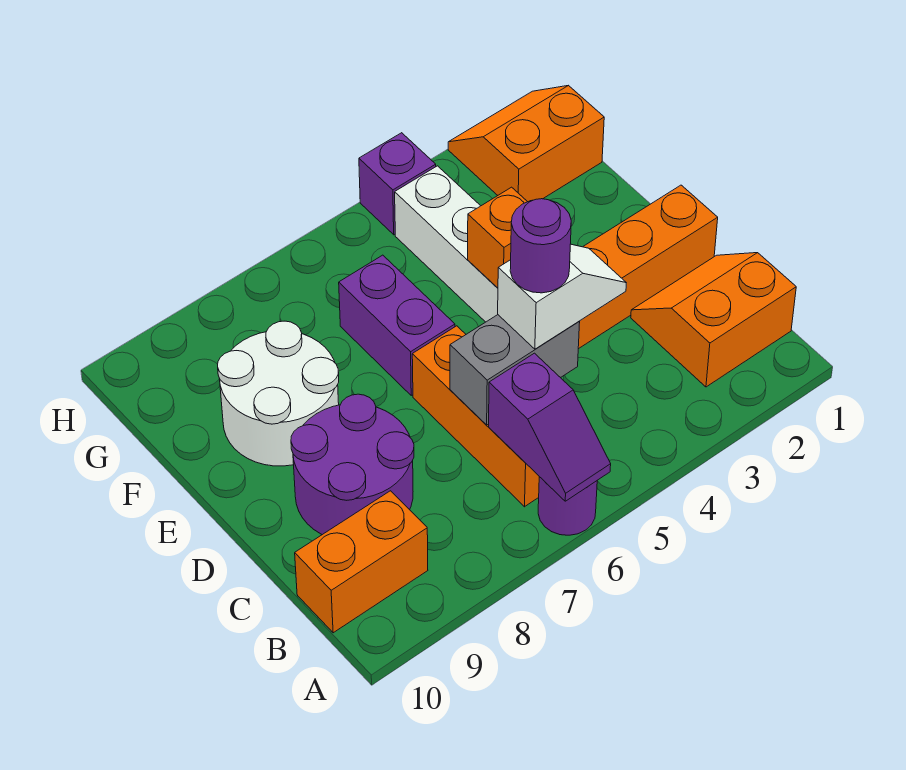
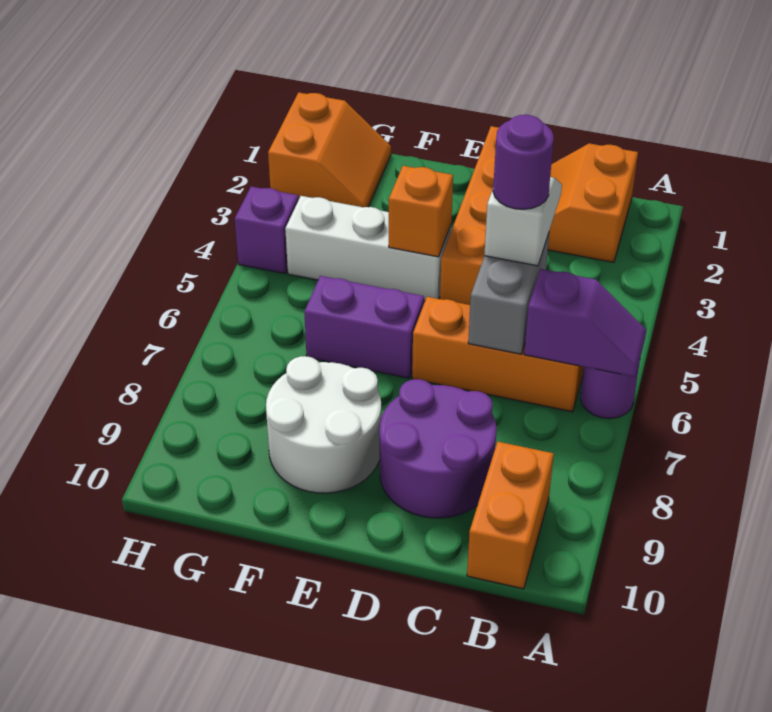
orange slope G1:H2 level 1 top G -> orange slope G1:H2 level 1 top H

